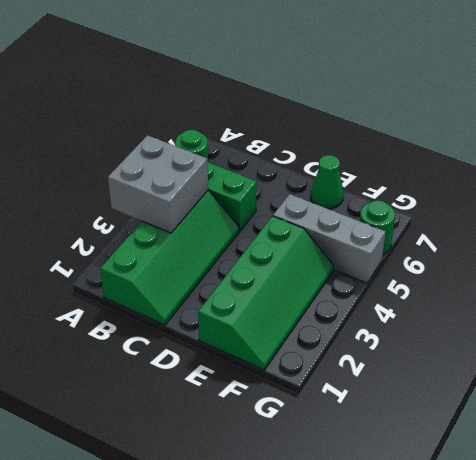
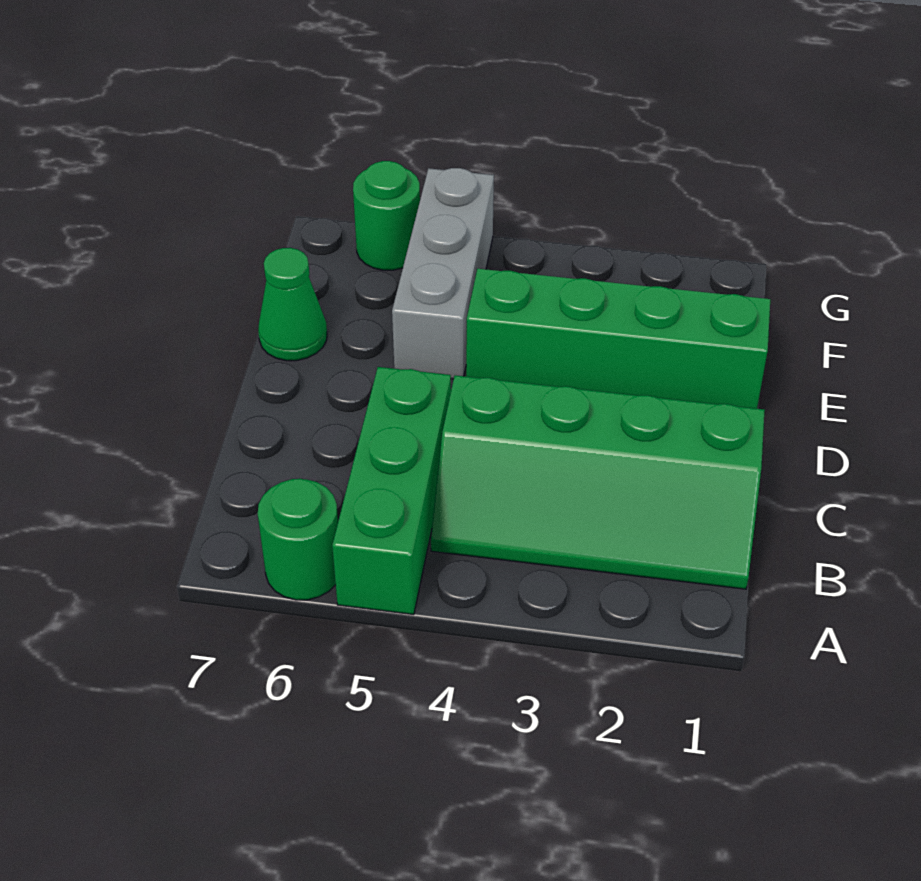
grey brick A3:B4 level 2 -> none
green slope B1:C4 level 1 top B -> green slope B1:C4 level 1 top C

